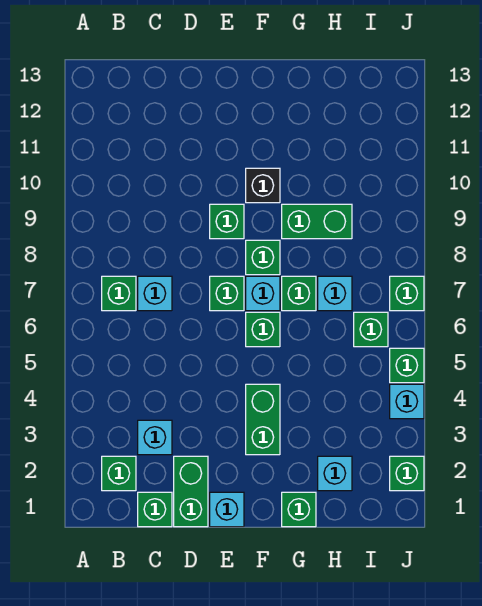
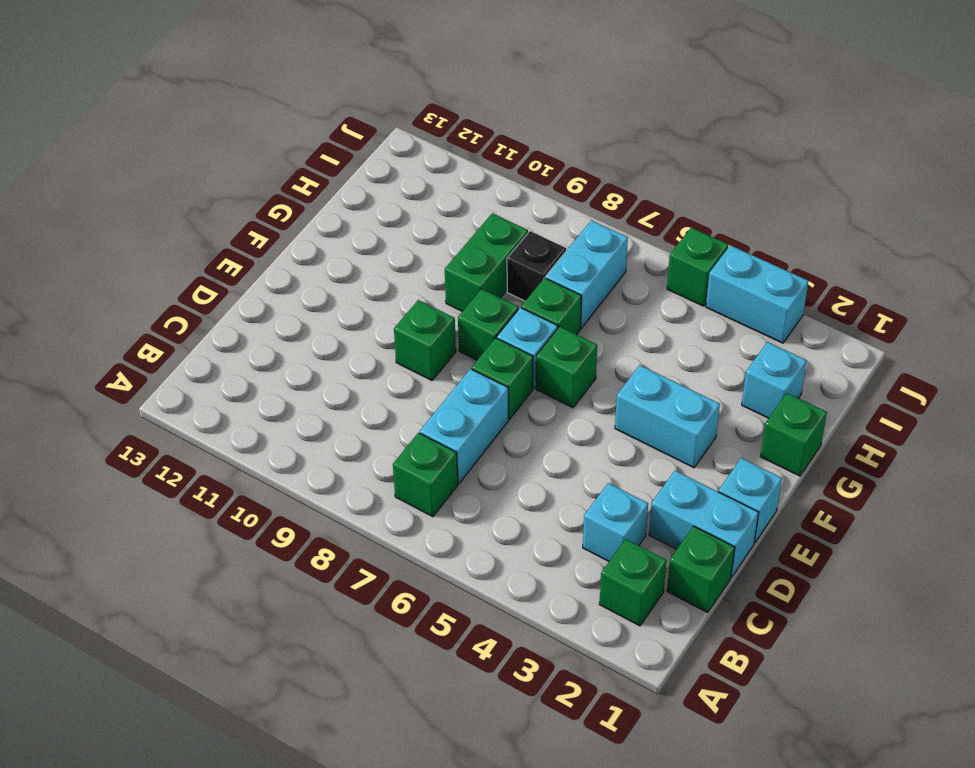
cyan brick C7 level 1 -> cyan brick C7:D7 level 1
green brick D1:D2 level 1 -> cyan brick D1:D2 level 1
green brick F3:F4 level 1 -> cyan brick F3:F4 level 1
black brick F10 level 1 -> black brick H8 level 1
cyan brick H7 level 1 -> cyan brick H7:I7 level 1
green brick I6 level 1 -> none
green brick J2 level 1 -> none
cyan brick J4 level 1 -> cyan brick J3:J4 level 1
green brick J7 level 1 -> none

